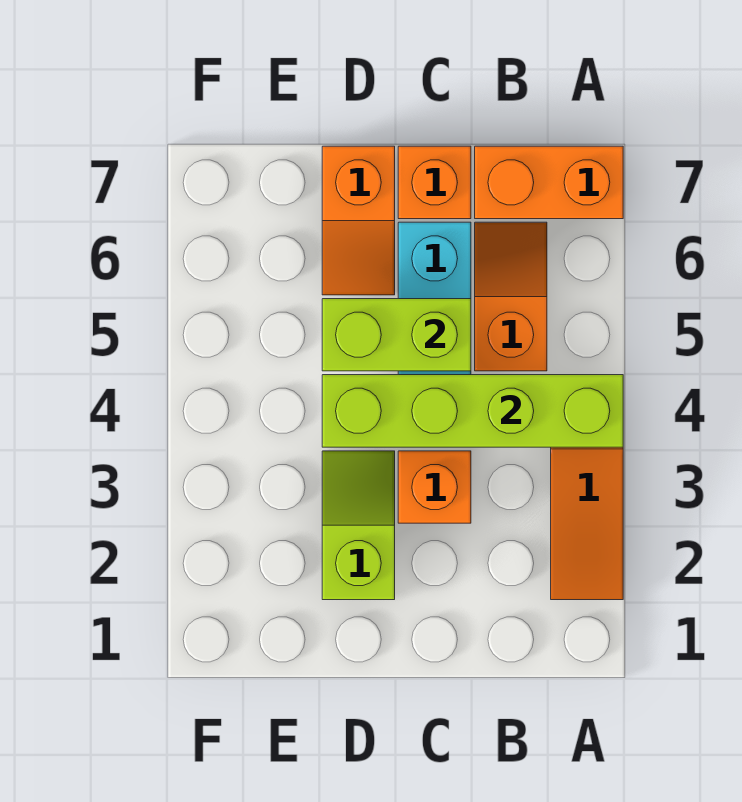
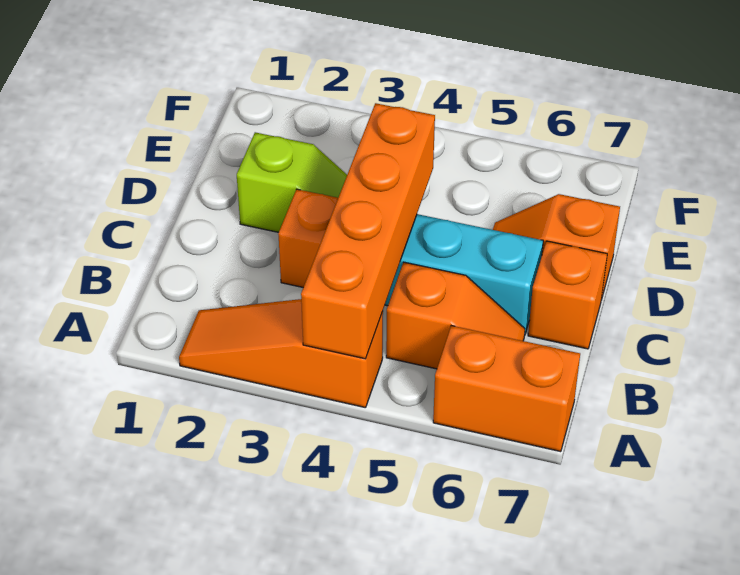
lime brick A4:D4 level 2 -> orange brick A4:D4 level 2
orange brick A7:B7 level 1 -> orange brick A6:A7 level 1
lime brick C5:D5 level 2 -> none

